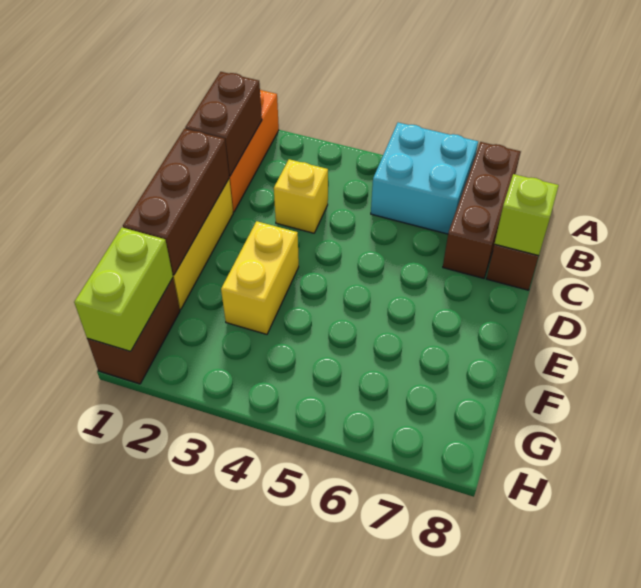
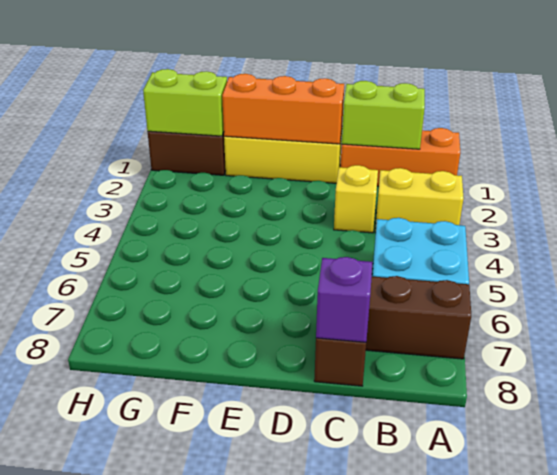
brown brick B1:C1 level 2 -> lime brick B1:C1 level 2
lime brick C8 level 2 -> purple brick C8 level 2
brown brick D1:F1 level 2 -> orange brick D1:F1 level 2
yellow brick E3:F3 level 1 -> yellow brick A3:B3 level 1

